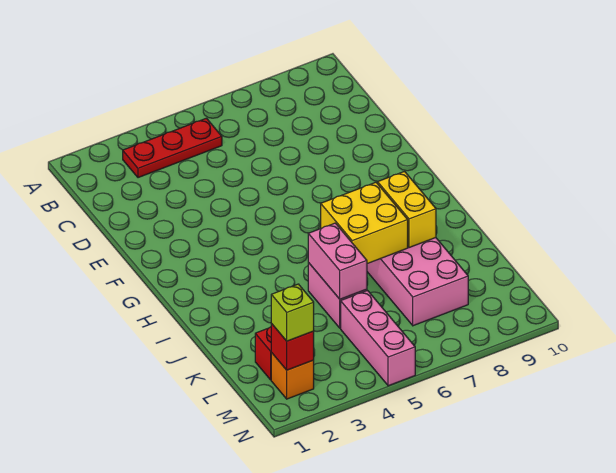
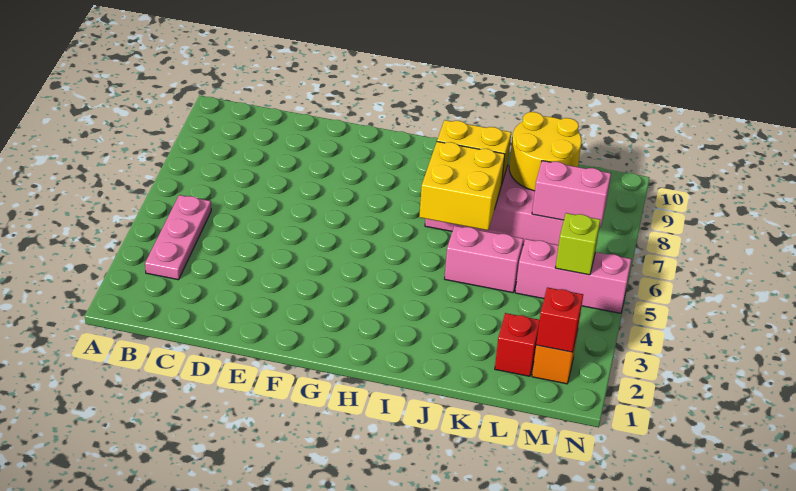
red plate B3:B5 level 1 -> pink plate B3:B5 level 1
pink brick J5:K5 level 2 -> pink brick L7:M7 level 2
none -> yellow round brick K8:L9 level 2
lime brick M2 level 3 -> lime brick M5 level 2

